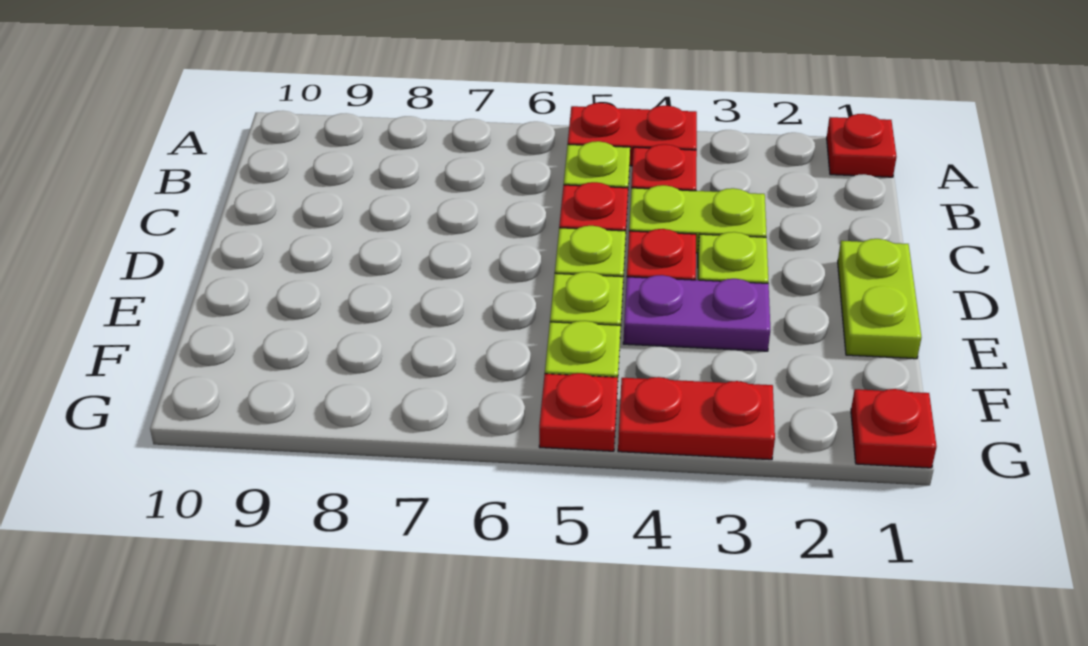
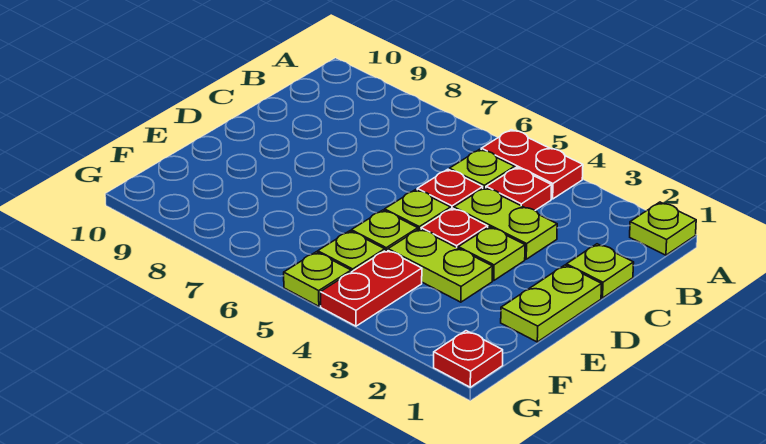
red plate A1 level 1 -> lime plate A1 level 1
none -> lime plate C1 level 1
purple plate E3:E4 level 1 -> lime plate E3:E4 level 1
red plate G3:G4 level 1 -> red plate F4:G4 level 1
red plate G5 level 1 -> lime plate G5 level 1

